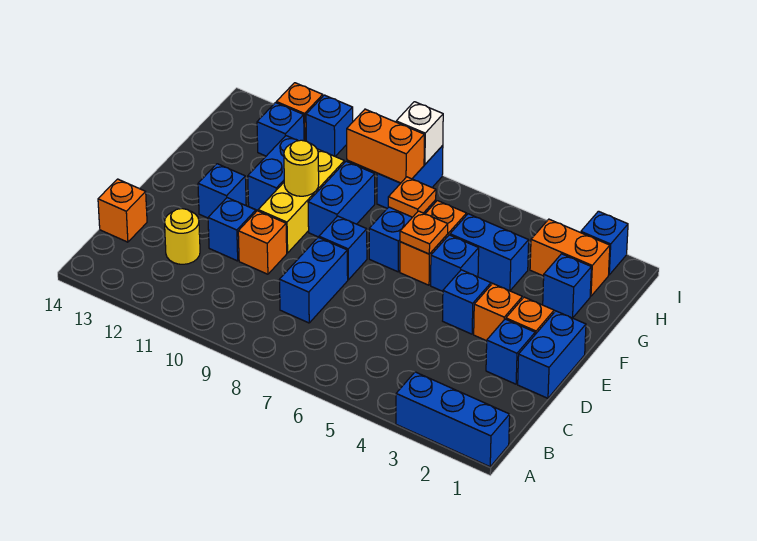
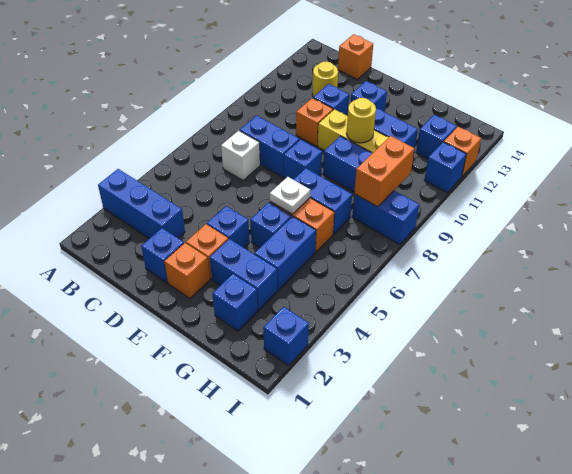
blue brick A1:A3 level 1 -> blue brick A3:C3 level 1
blue brick D1:E1 level 1 -> blue brick F3:G3 level 1
orange plate F6 level 2 -> white plate F6 level 2
orange plate G7 level 2 -> none
orange brick H2:H3 level 1 -> none
white brick I8 level 2 -> white brick C7 level 1

